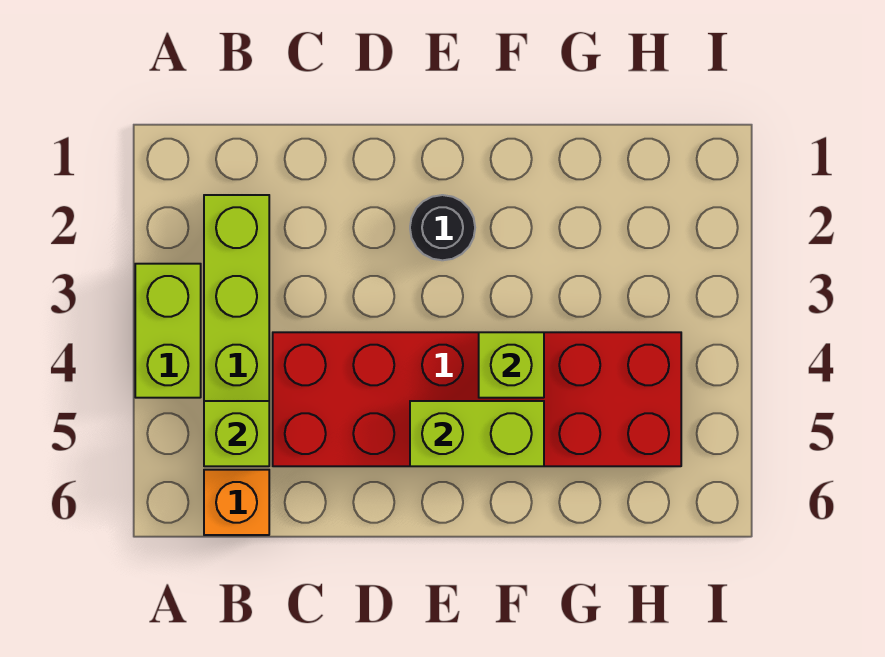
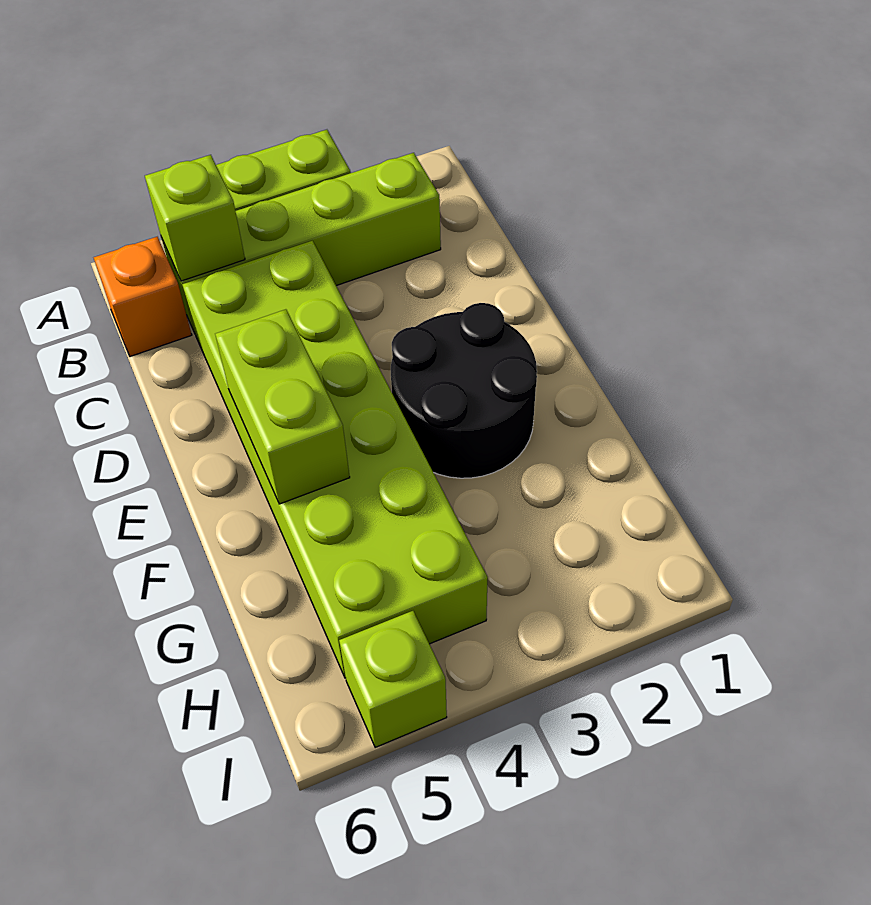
red brick C4:H5 level 1 -> lime brick C4:H5 level 1
black round brick E2 level 1 -> black round brick E2:F3 level 1
lime brick F4 level 2 -> lime brick I5 level 1

